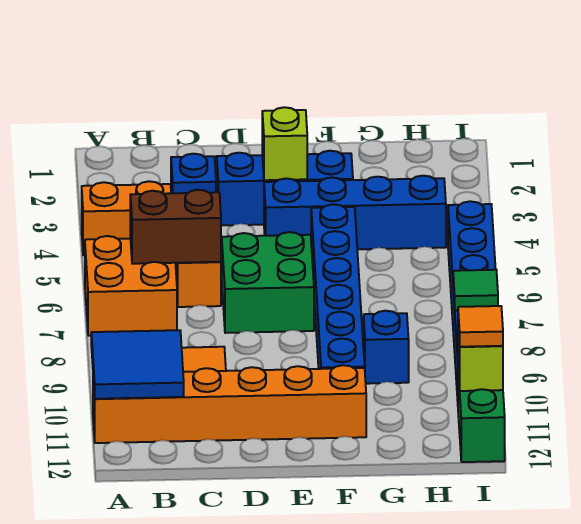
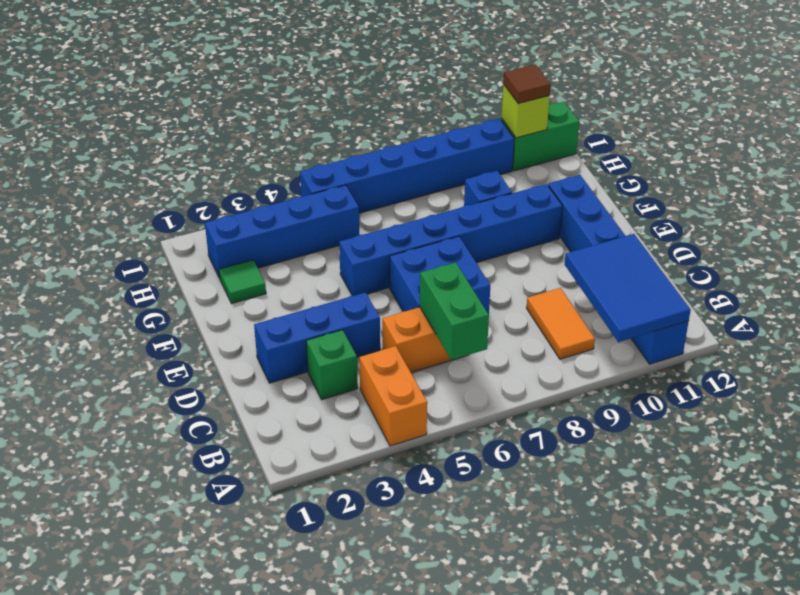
orange brick A6:B7 level 1 -> none
blue tile A10:B11 level 2 -> blue tile A10:C11 level 2
orange brick A11:F11 level 1 -> blue brick A11:F11 level 1
brown brick B6:C6 level 2 -> green brick B6:C6 level 2
blue brick C3 level 1 -> green brick C3 level 1
blue brick D3:F3 level 1 -> blue brick D2:D4 level 1
green brick D6:E7 level 1 -> blue brick D6:E7 level 1
lime brick E3 level 2 -> none
blue brick E4:H4 level 1 -> blue brick H2:H5 level 1
green tile I8 level 2 -> green tile G2 level 1
orange tile I11 level 3 -> brown tile I11 level 3

